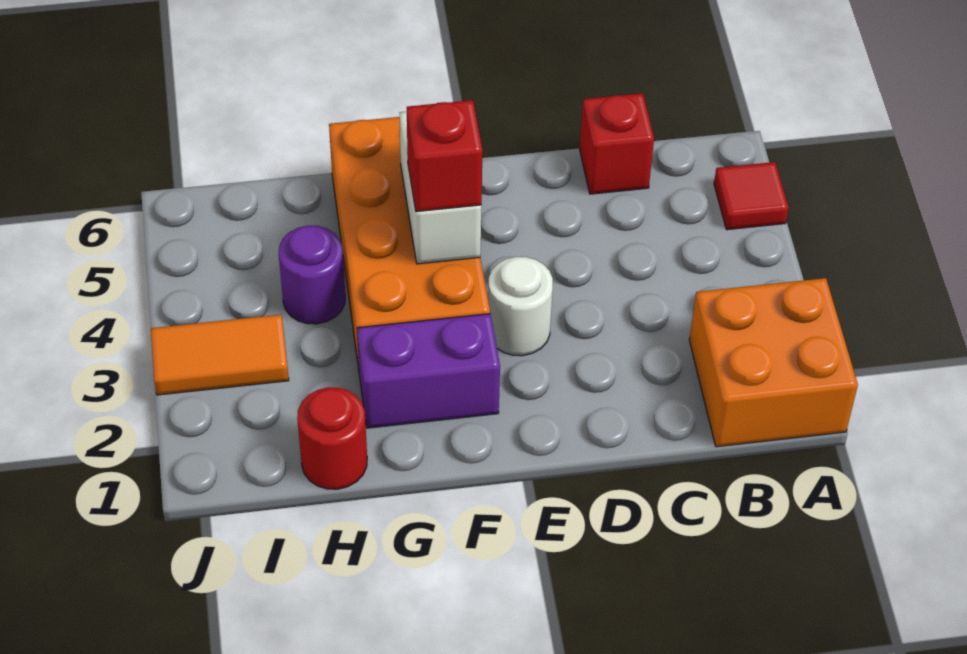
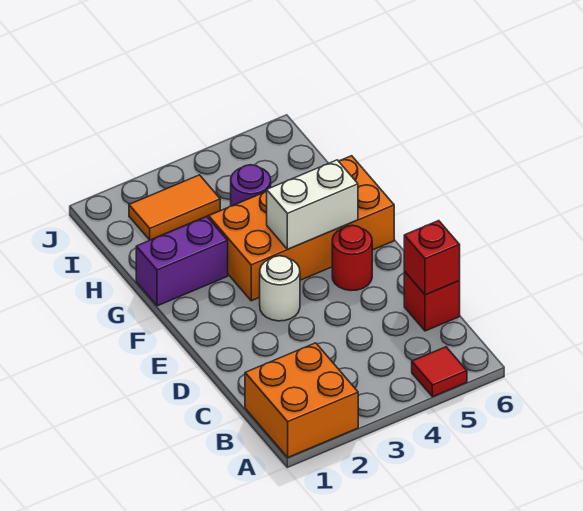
purple brick F2:G2 level 1 -> purple brick G1:G2 level 1
red brick F4 level 3 -> red brick C6 level 2
red round brick H1 level 1 -> red round brick E5 level 1
orange tile I3:J3 level 1 -> orange tile I2:I3 level 1

